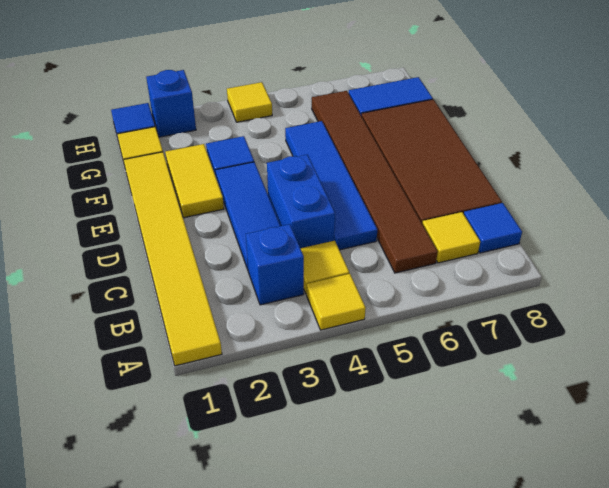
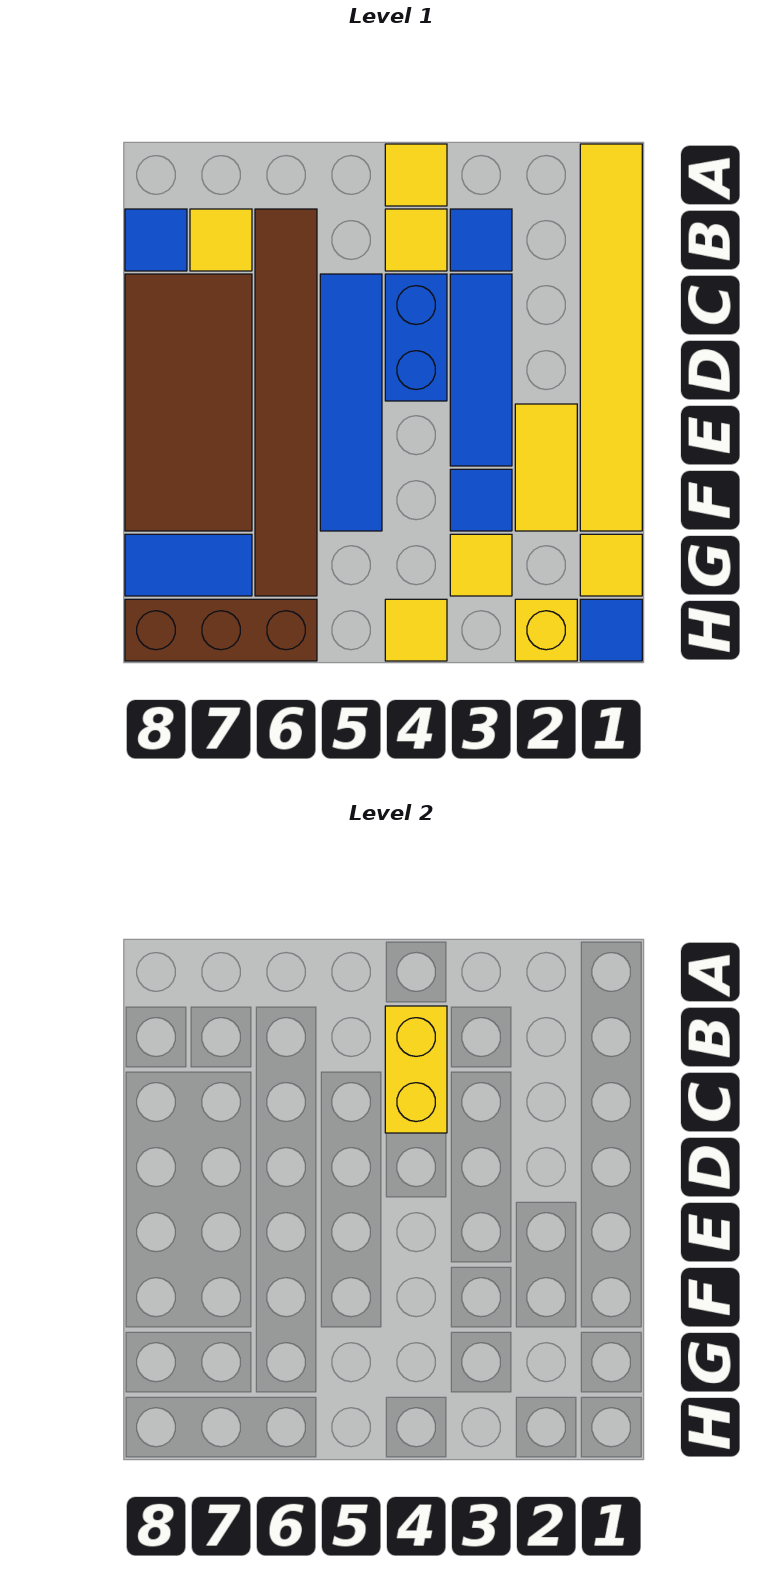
blue brick B3 level 1 -> blue tile B3 level 1
none -> yellow brick B4:C4 level 2
none -> yellow tile G3 level 1
blue brick H2 level 1 -> yellow brick H2 level 1
none -> brown brick H6:H8 level 1

